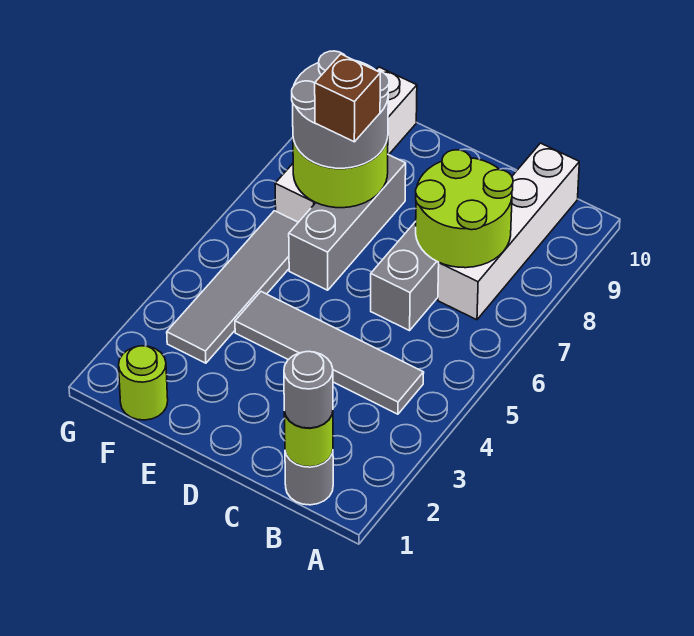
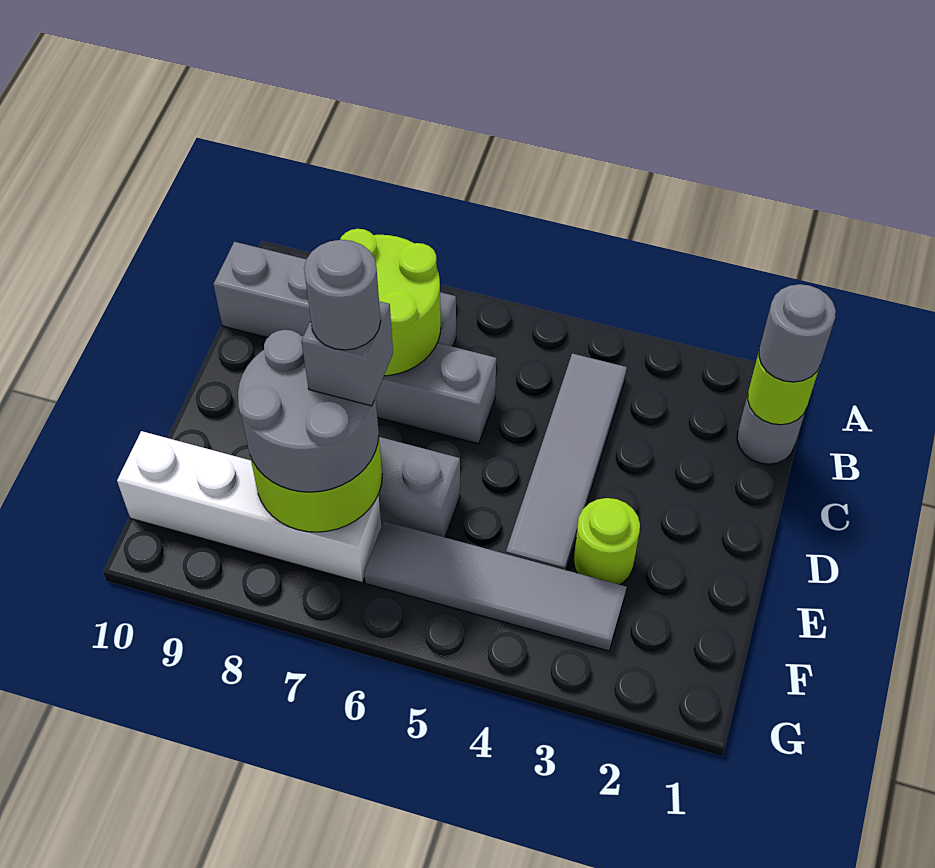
white brick B7:B10 level 1 -> grey brick B7:B10 level 1
brown brick E7 level 4 -> grey brick E7 level 4
none -> grey round brick E7 level 5
lime round brick F1 level 1 -> lime round brick E3 level 1

